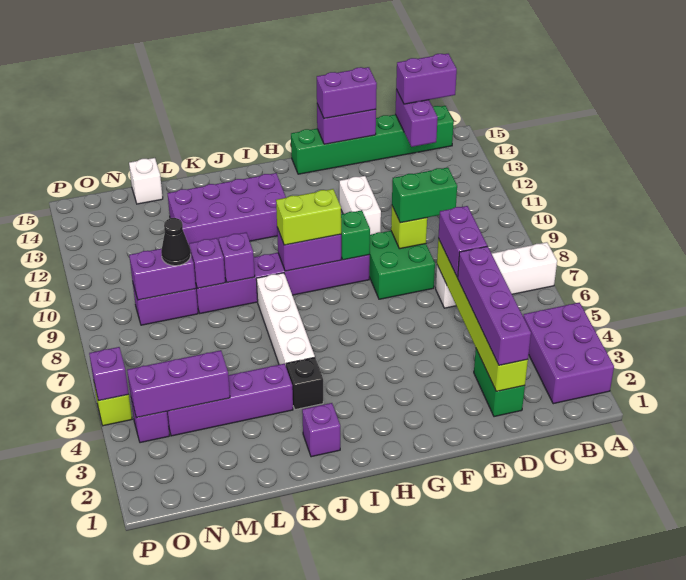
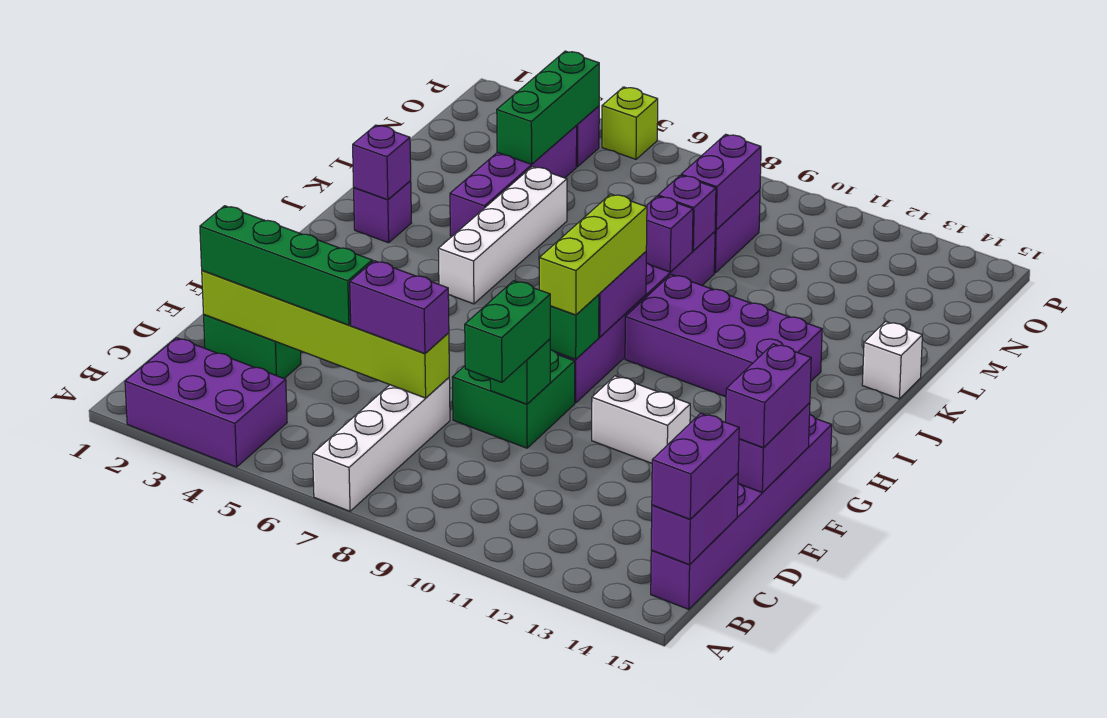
green brick B15:G15 level 1 -> purple brick B15:G15 level 1
purple brick C14:C15 level 2 -> purple brick B15:C15 level 2
purple brick D2:D5 level 3 -> green brick D2:D5 level 3
lime brick E9 level 2 -> green brick E9 level 2
lime brick H9:I9 level 3 -> lime brick G9:I9 level 3
purple brick I12:L13 level 1 -> purple brick I10:J13 level 1
black brick J4 level 1 -> none
white brick J5:J8 level 1 -> white brick I5:L5 level 1
purple brick M4:O4 level 2 -> green brick M4:O4 level 2
black cone M9 level 3 -> none
white brick M15 level 1 -> white brick K15 level 1
purple brick P5 level 2 -> purple brick J2 level 2

